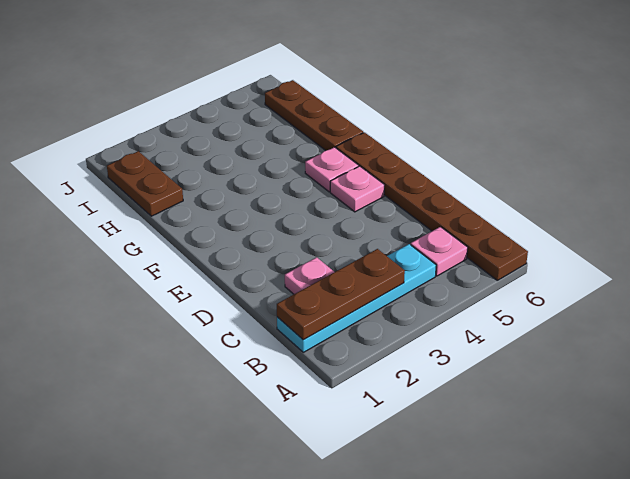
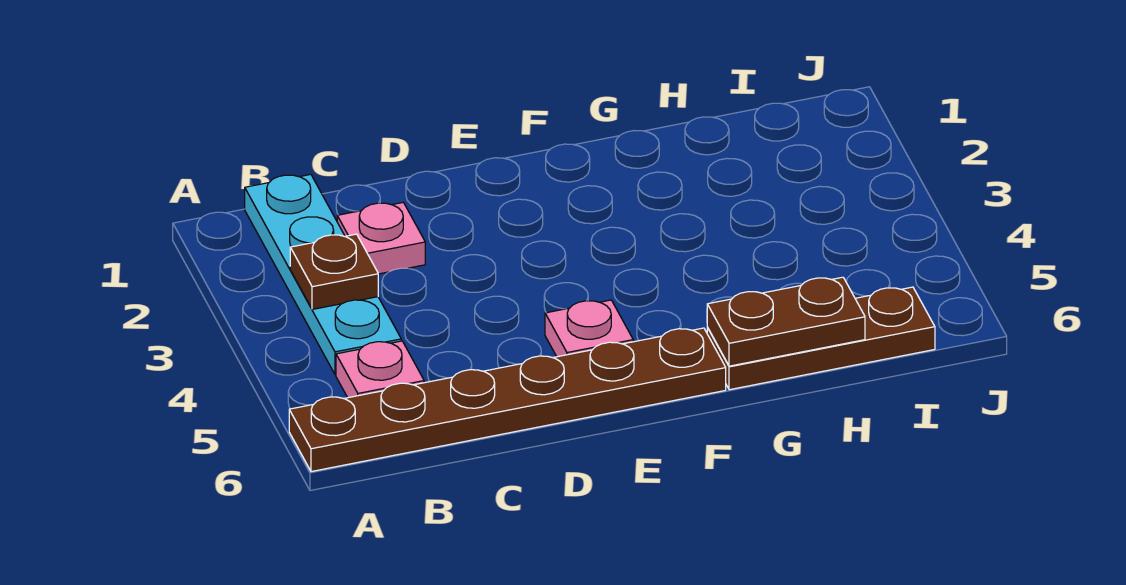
brown plate B1:B3 level 2 -> brown plate B3 level 2
pink plate F5 level 1 -> none
brown plate H1:I1 level 1 -> brown plate G6:H6 level 2

